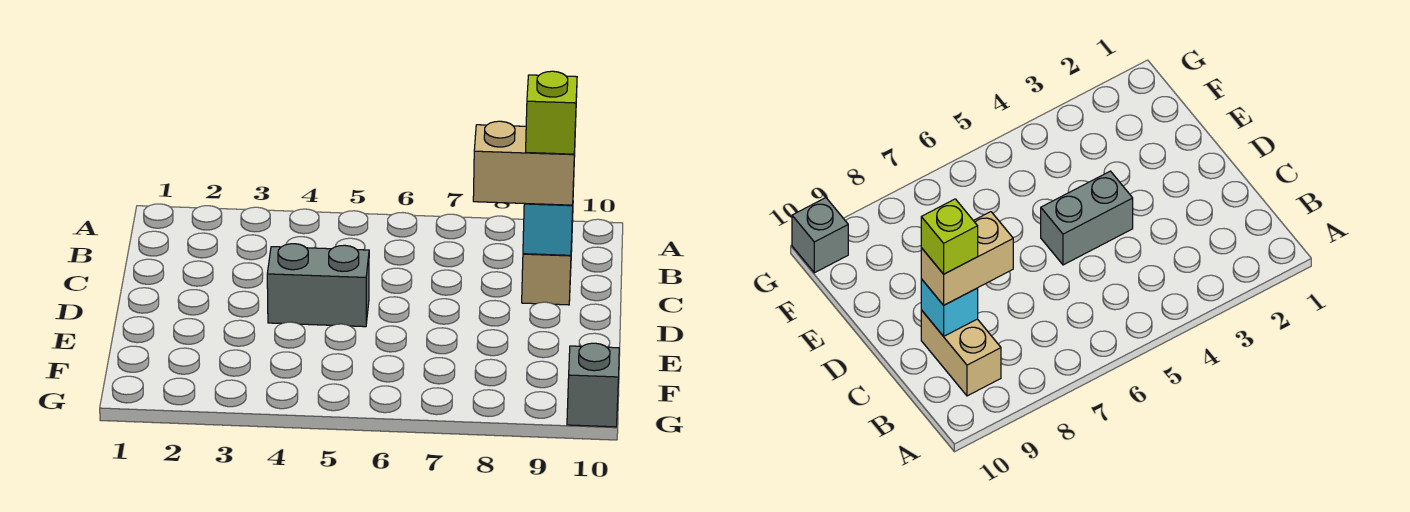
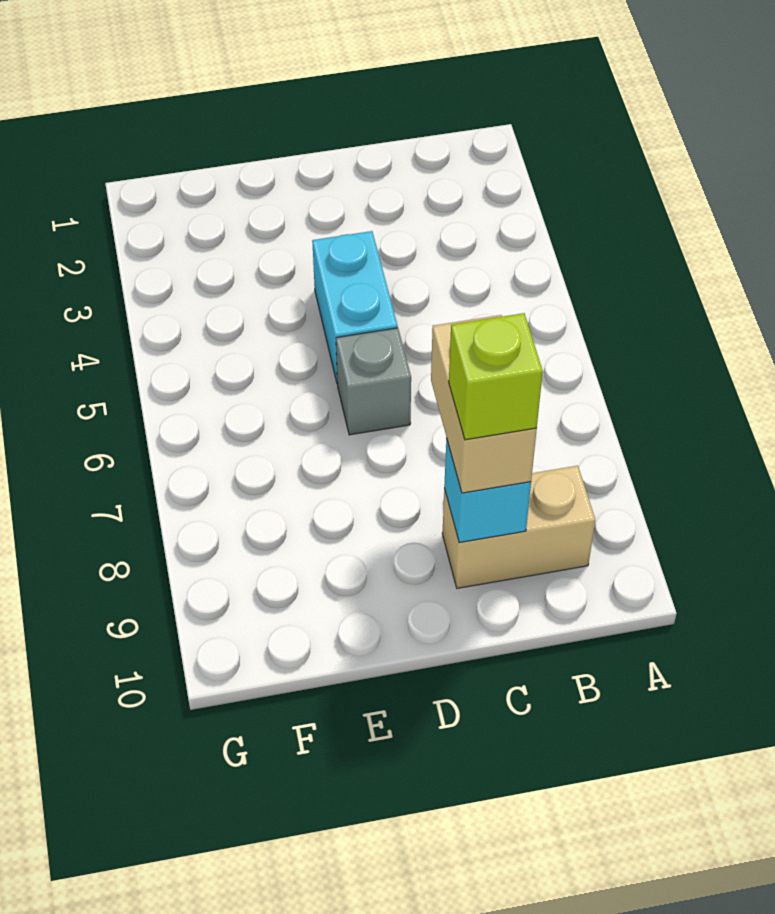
grey brick D4:D5 level 1 -> cyan brick D4:D5 level 1
grey brick G10 level 1 -> grey brick D6 level 1

